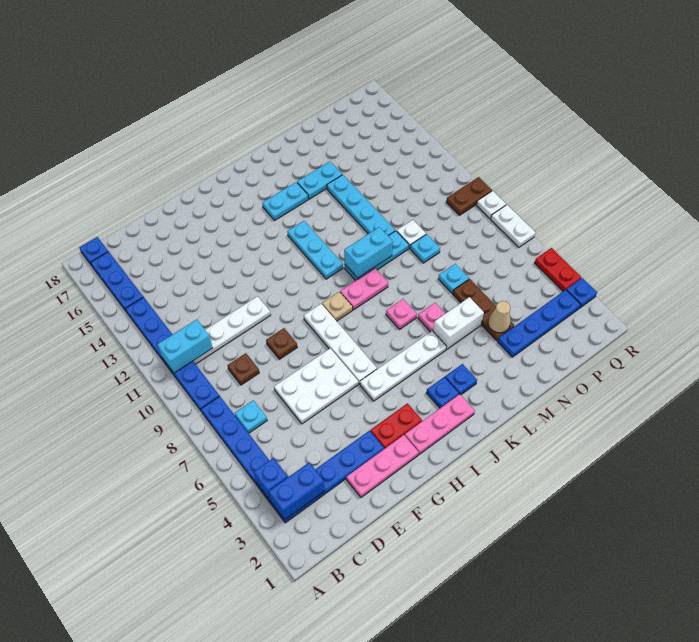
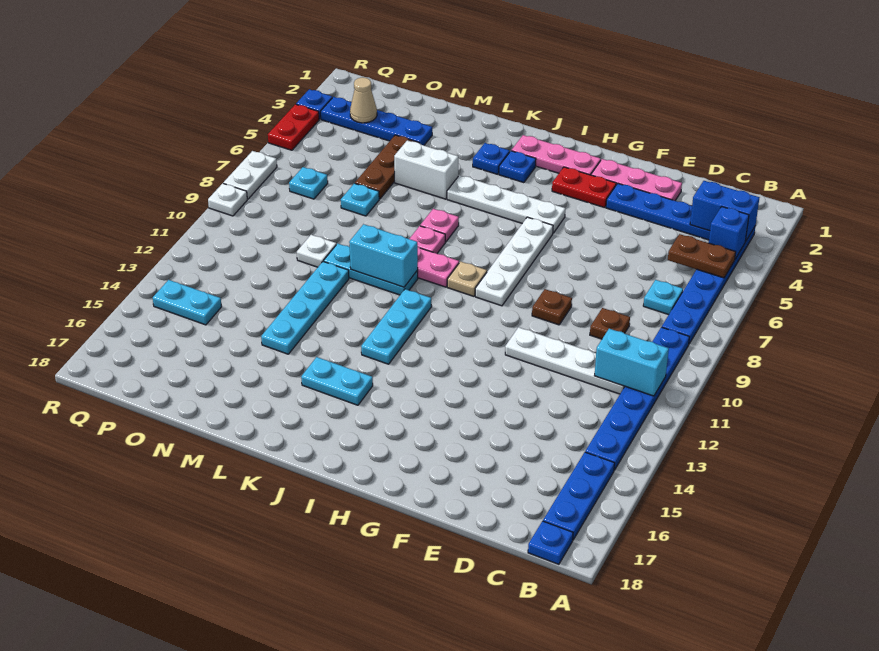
white plate E6:G7 level 1 -> none
pink plate L6 level 1 -> pink plate K8 level 1
cyan plate L15:M15 level 1 -> cyan plate P14:Q14 level 1
tan cone N4 level 2 -> tan cone P3 level 2
cyan plate N9 level 1 -> cyan plate P7 level 1
brown plate Q10:R10 level 1 -> brown plate B5:C5 level 2

